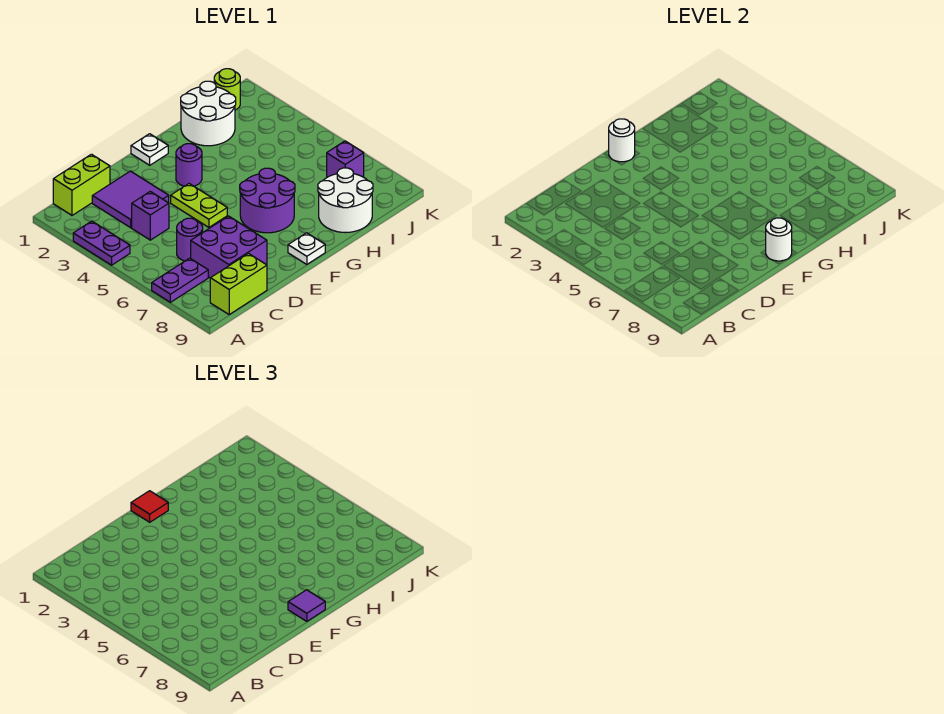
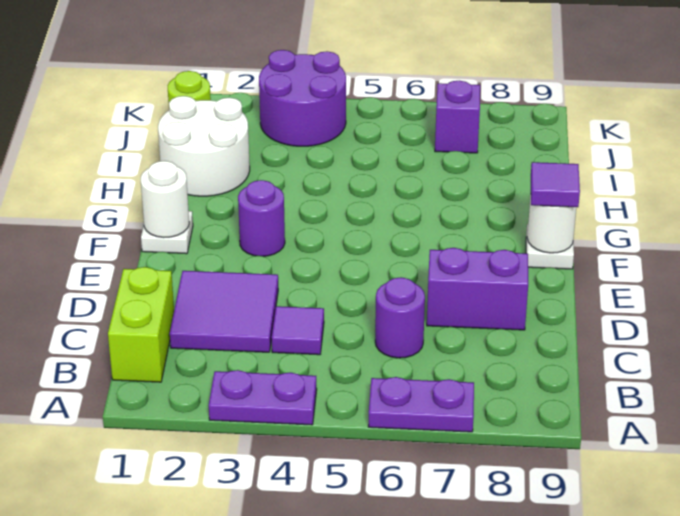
purple plate A7:B7 level 1 -> purple plate A6:A7 level 1
lime brick B9:C9 level 1 -> none
purple brick C4 level 1 -> purple tile C4 level 1
purple brick C7:D8 level 1 -> purple brick D7:D8 level 1
lime plate E4:E5 level 1 -> none
red tile F1 level 3 -> none
purple round brick F6:G7 level 1 -> purple round brick J3:K4 level 1
white round brick H8:I9 level 1 -> none

